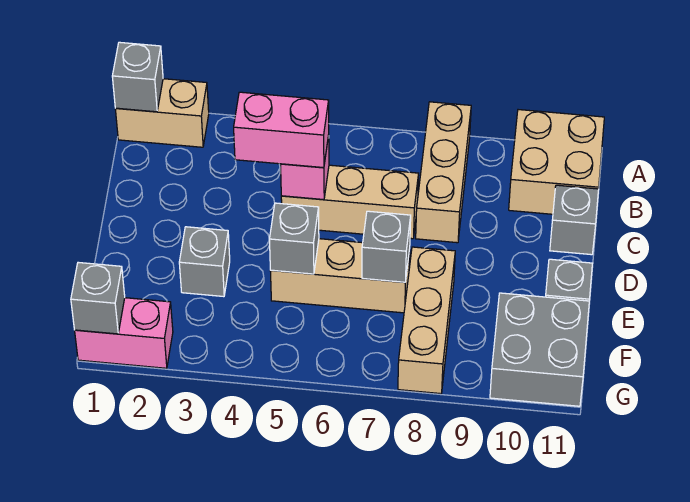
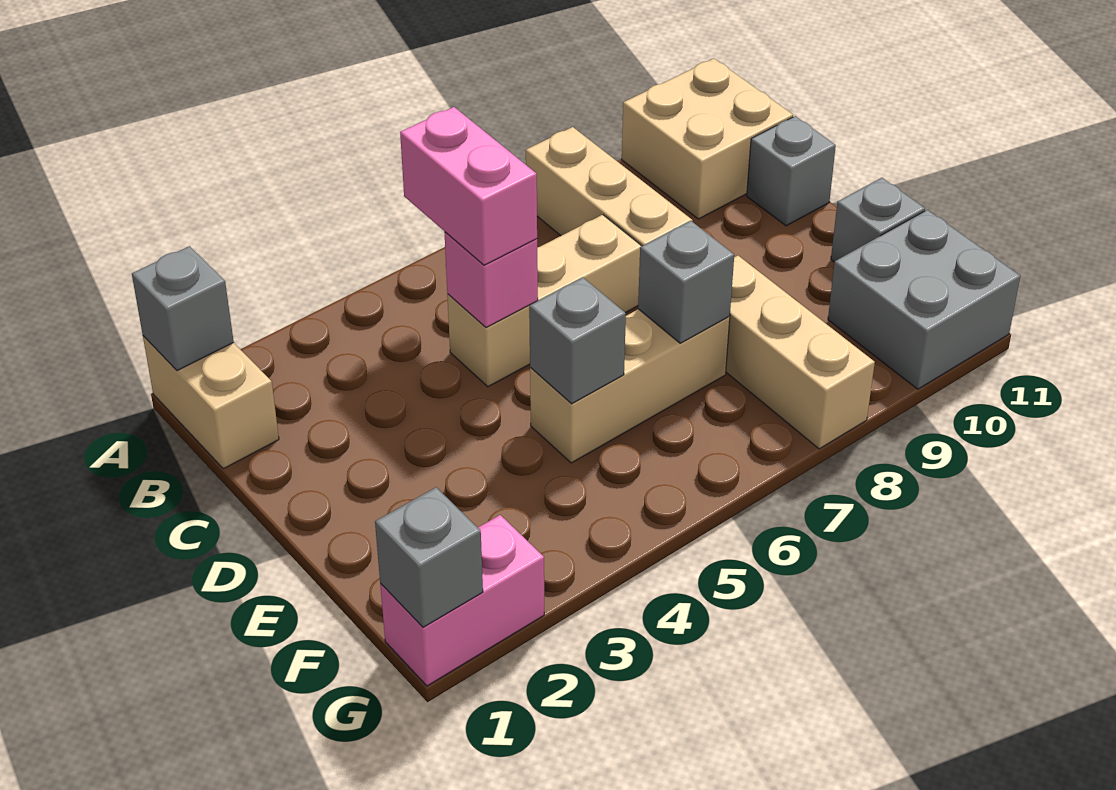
tan brick A1:A2 level 1 -> tan brick A1:B1 level 1
pink brick C4:C5 level 3 -> pink brick B5:C5 level 3
grey brick E3 level 1 -> none

